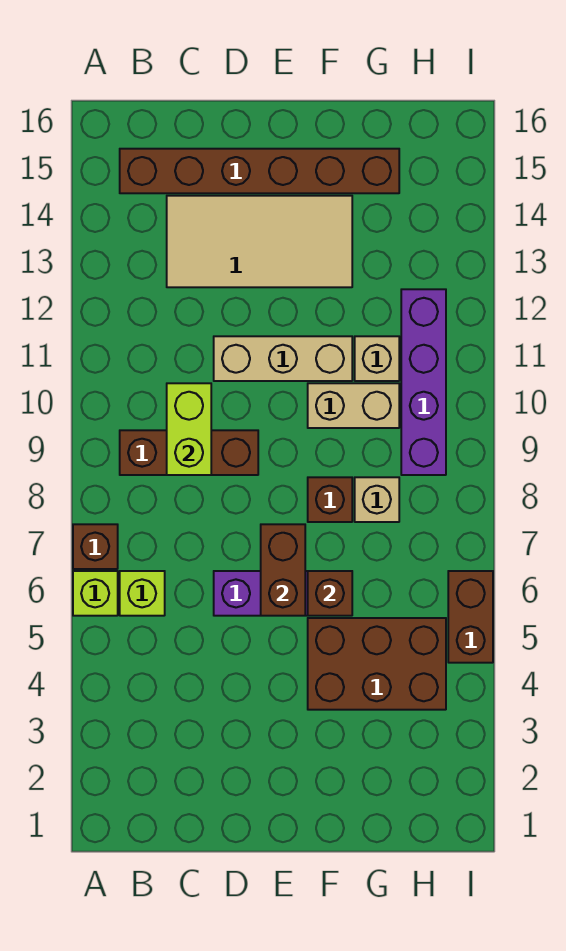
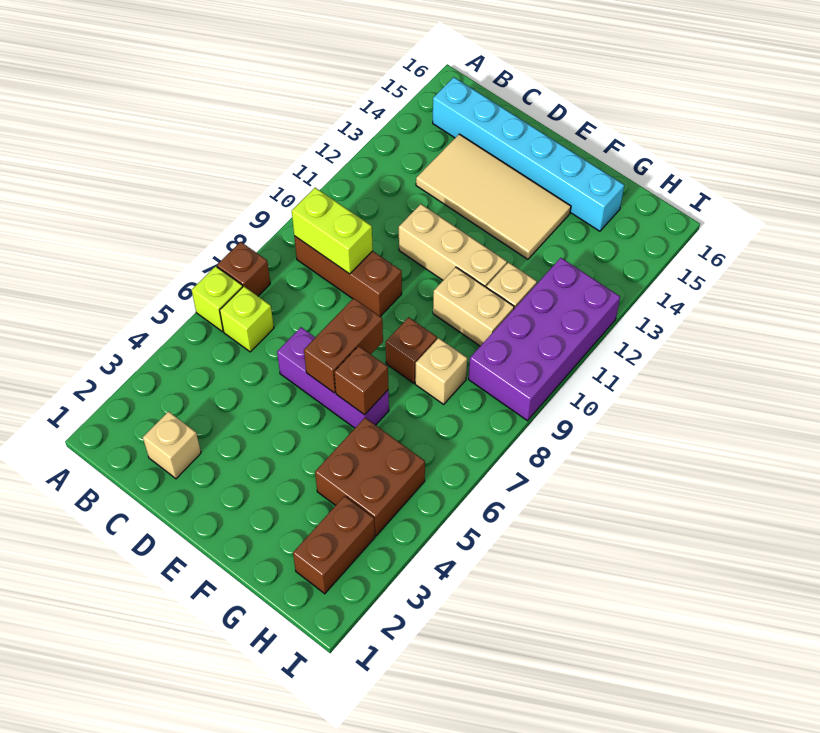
brown brick B15:G15 level 1 -> cyan brick B15:G15 level 1
none -> tan brick C2 level 1
lime brick C9:C10 level 2 -> lime brick B9:C9 level 2
brown brick F4:H5 level 1 -> brown brick G4:H5 level 1
purple brick H9:H12 level 1 -> purple brick H9:I12 level 1
brown brick I5:I6 level 1 -> brown brick H2:H3 level 1

